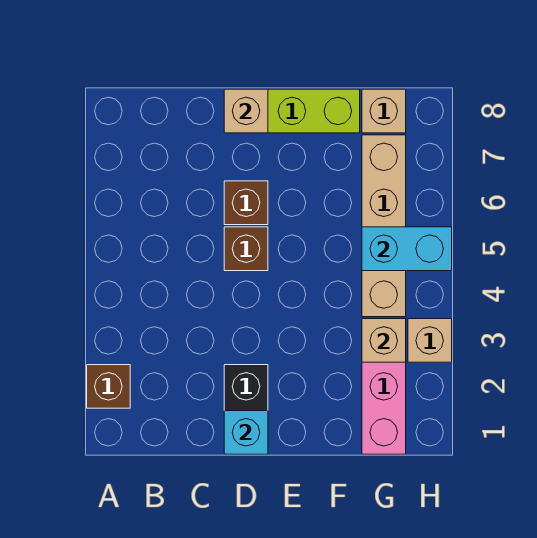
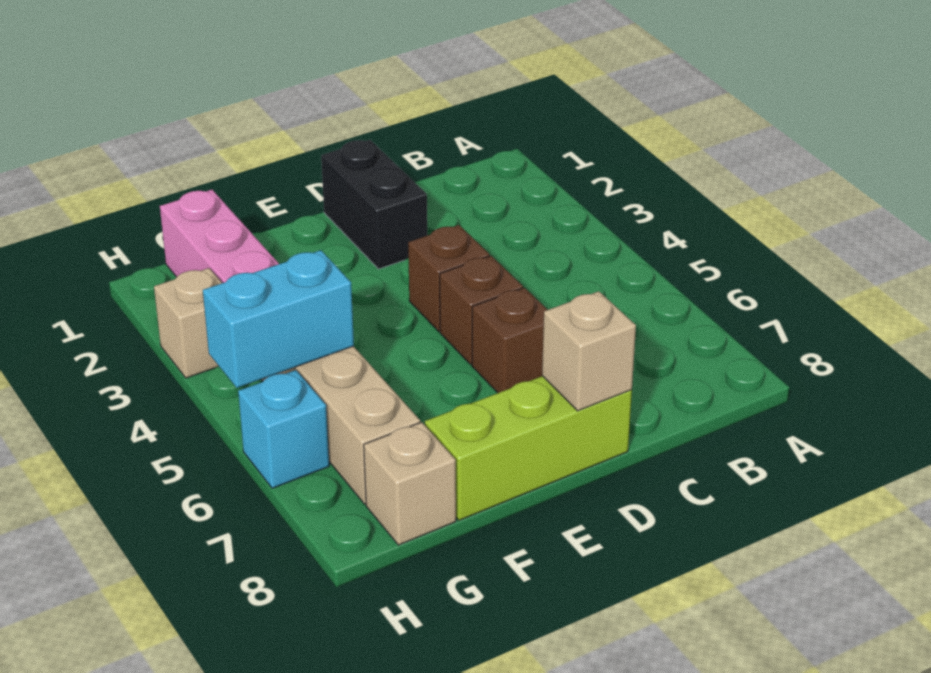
brown brick A2 level 1 -> brown brick D4 level 1
cyan brick D1 level 2 -> cyan brick H6 level 1
tan brick G3 level 2 -> none

